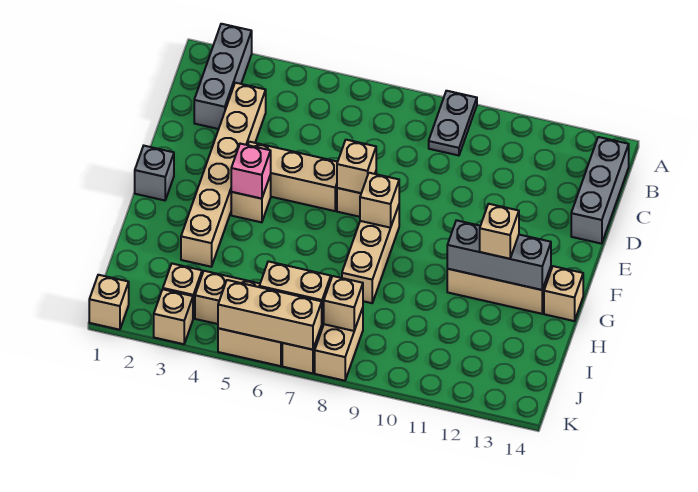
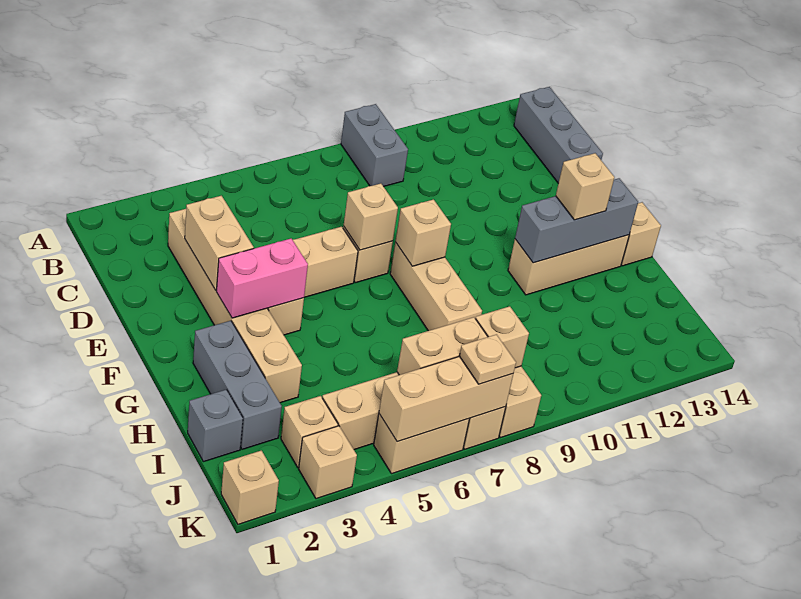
grey brick A2:C2 level 1 -> grey brick G2:I2 level 1
grey plate A9:B9 level 1 -> grey brick A9:B9 level 1
none -> tan brick D3:E3 level 2
grey brick F1 level 1 -> grey brick I1 level 1
pink brick F4 level 2 -> pink brick F3:F4 level 2
none -> tan plate K7 level 3

